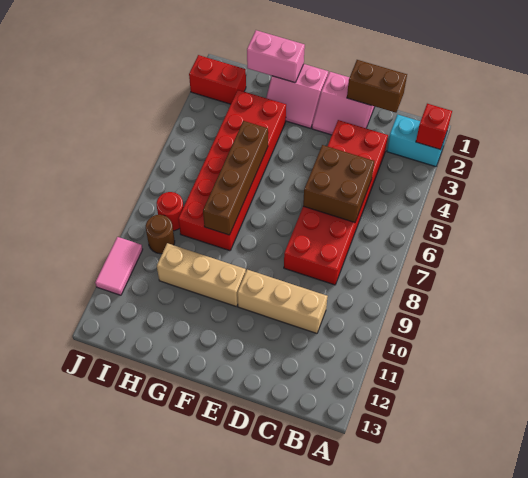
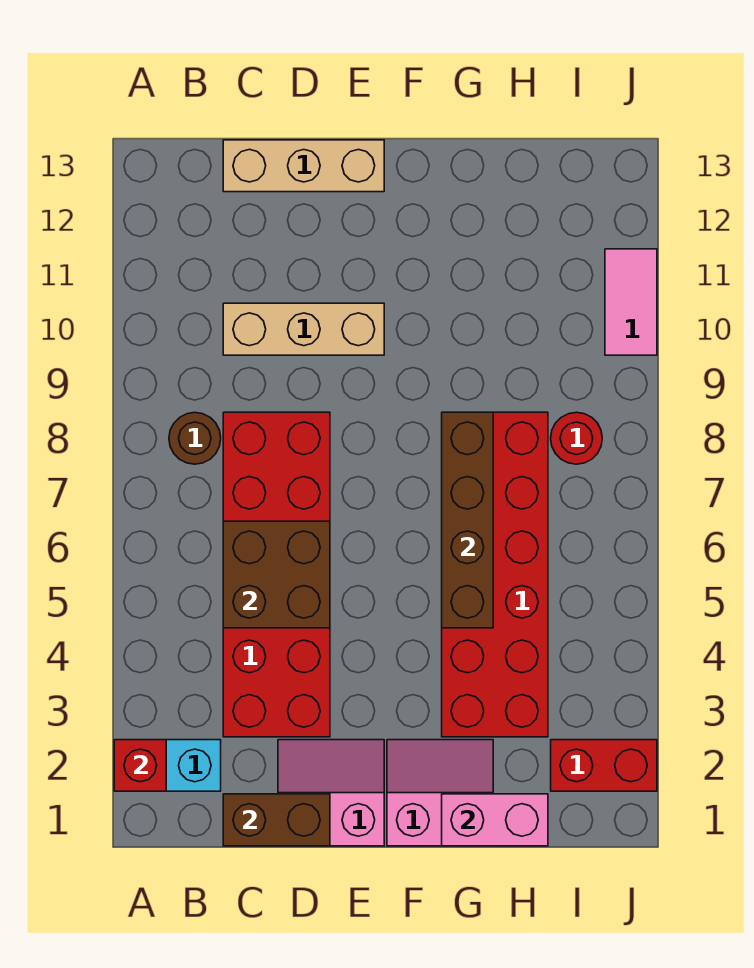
tan brick F10:H10 level 1 -> tan brick C13:E13 level 1
brown round brick I9 level 1 -> brown round brick B8 level 1

